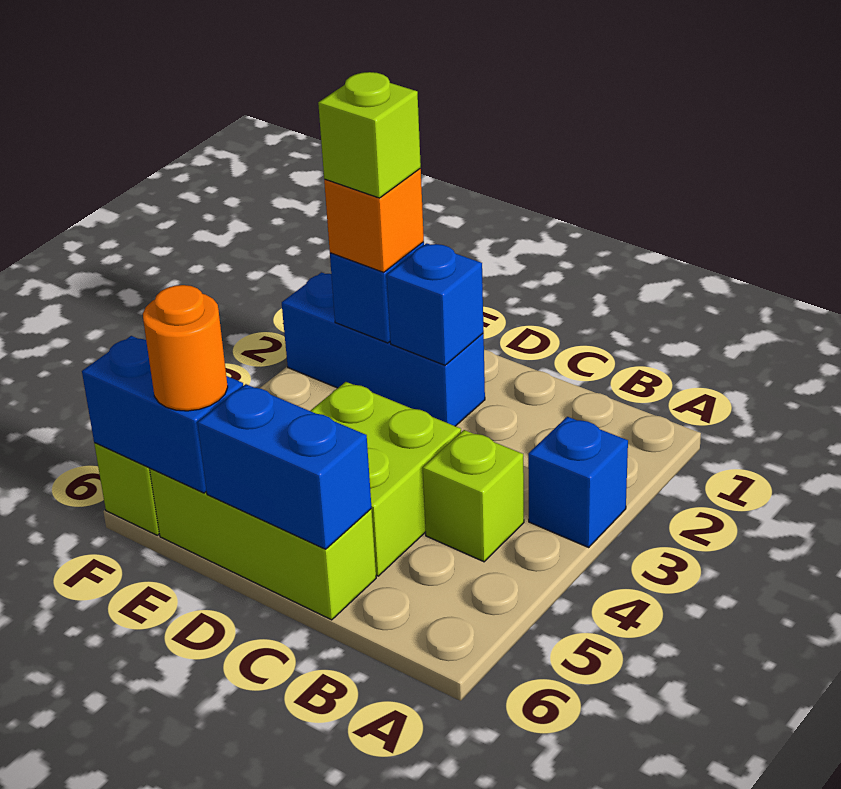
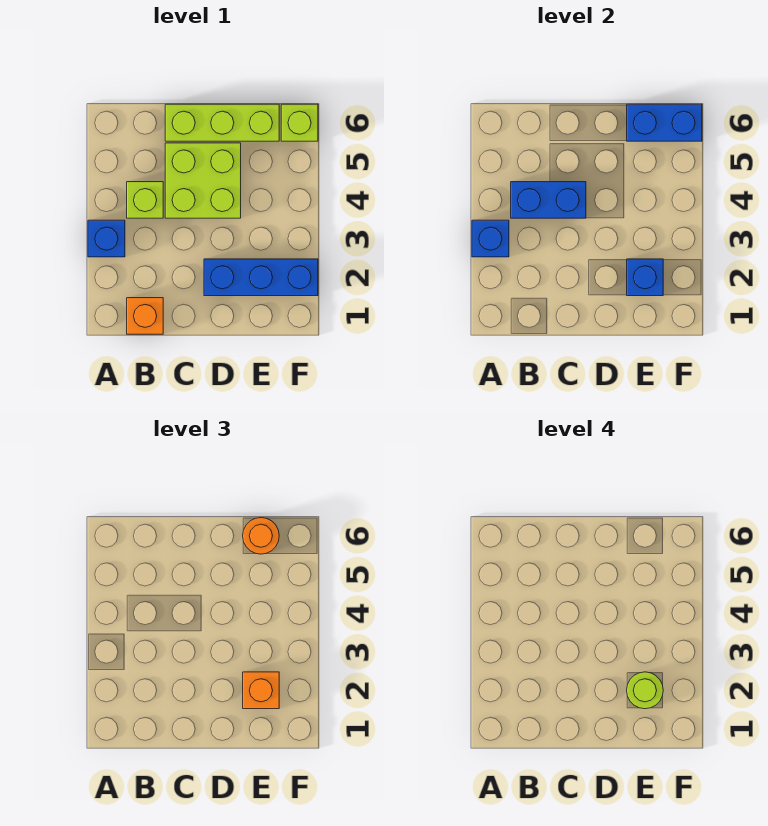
none -> orange brick B1 level 1
blue brick C6:D6 level 2 -> blue brick B4:C4 level 2
blue brick D2 level 2 -> blue brick A3 level 2
lime brick E2 level 4 -> lime round brick E2 level 4

